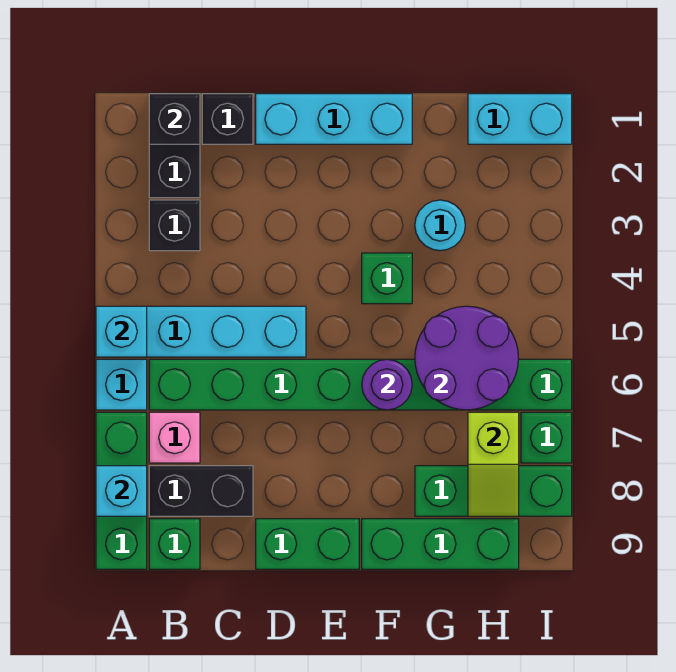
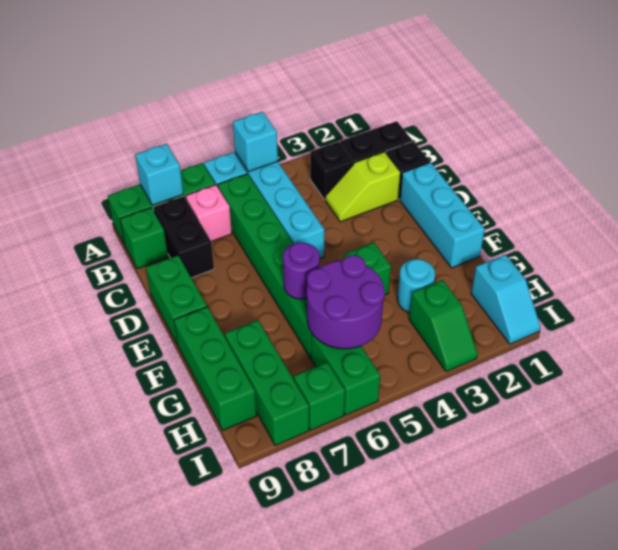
black brick B1 level 2 -> none
cyan brick H1:I1 level 1 -> cyan slope H1:I1 level 1 top H
none -> green slope H3:I3 level 1 top H
lime slope H7:H8 level 2 top 7 -> lime slope C2:C3 level 1 top 2

